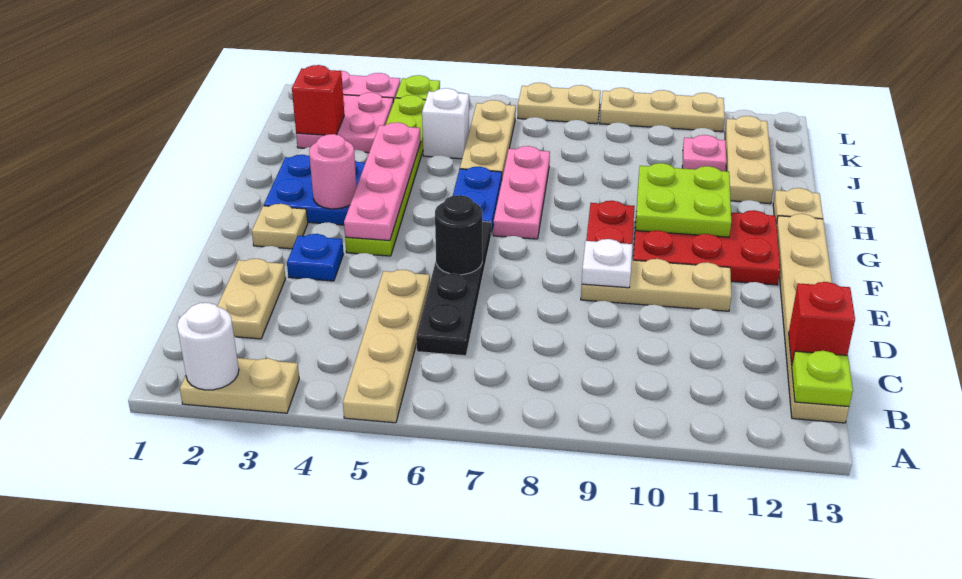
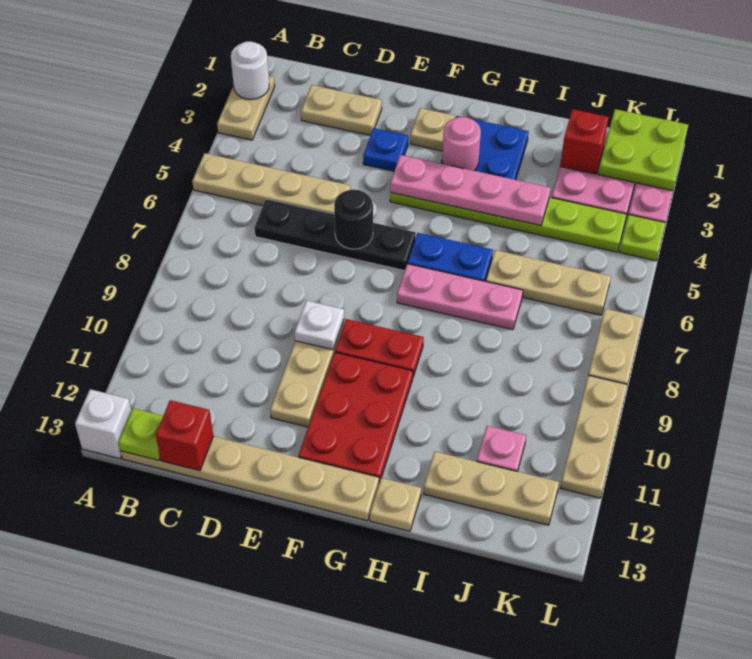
lime plate G10:H11 level 2 -> lime plate K1:L2 level 2
white brick J5 level 1 -> white brick A13 level 1

